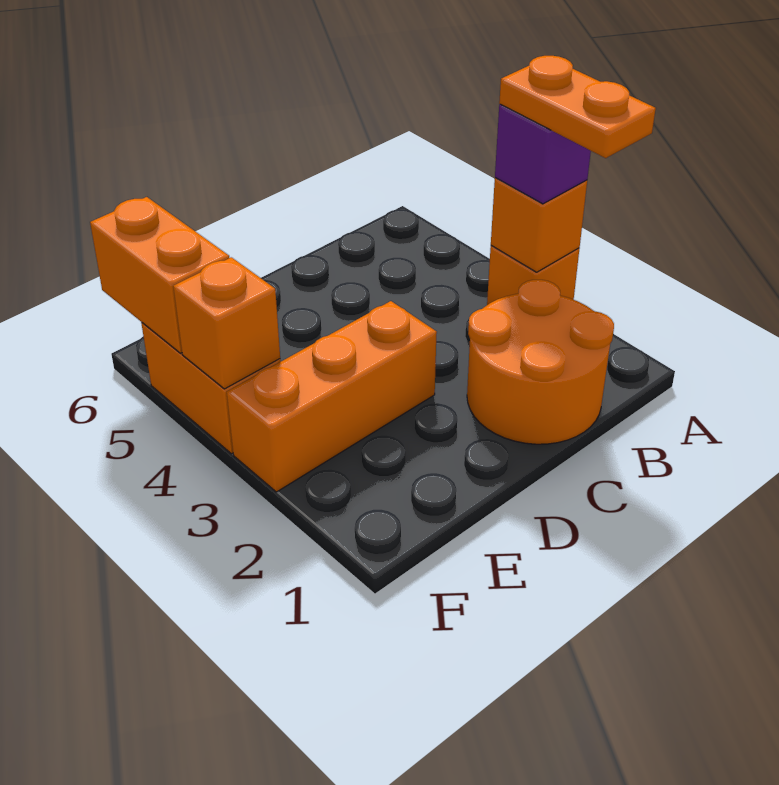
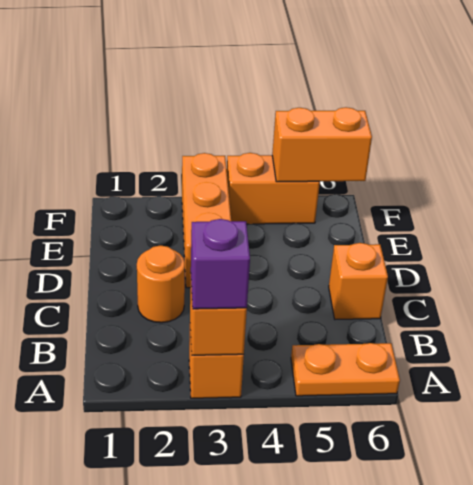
orange plate A2:A3 level 4 -> orange plate A5:A6 level 1
orange round brick B1:C2 level 1 -> orange round brick C2 level 1
orange brick F4 level 2 -> orange brick C6 level 1

